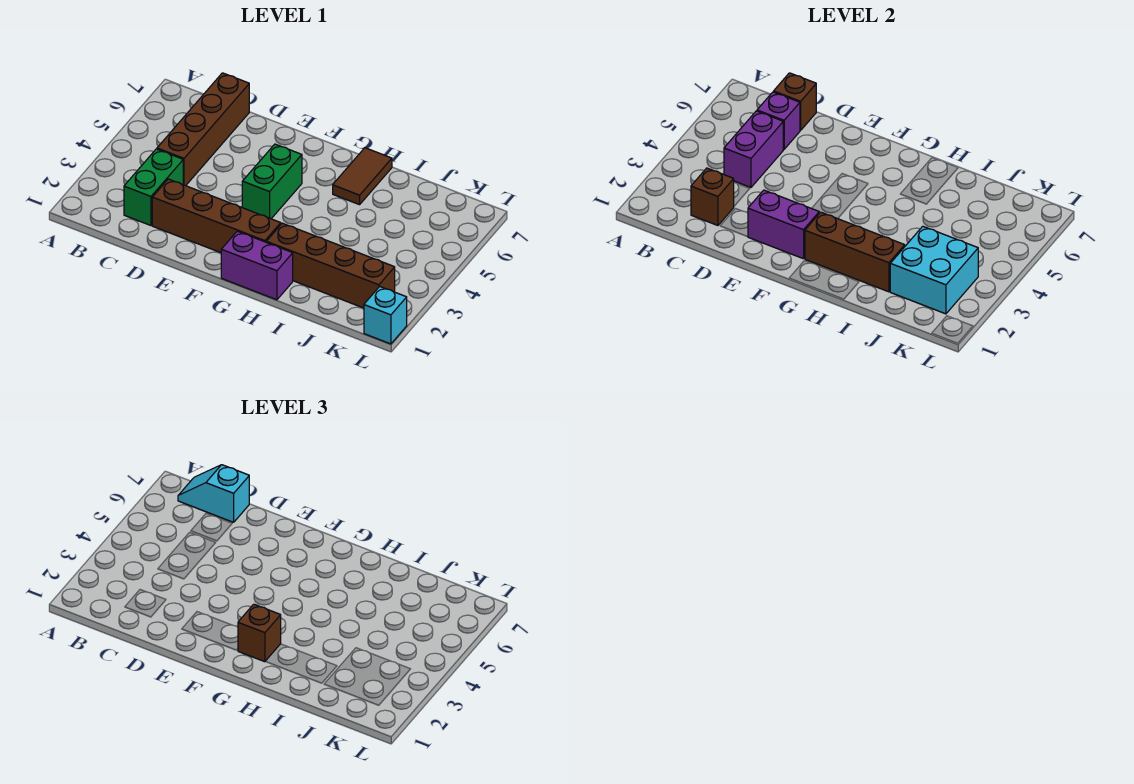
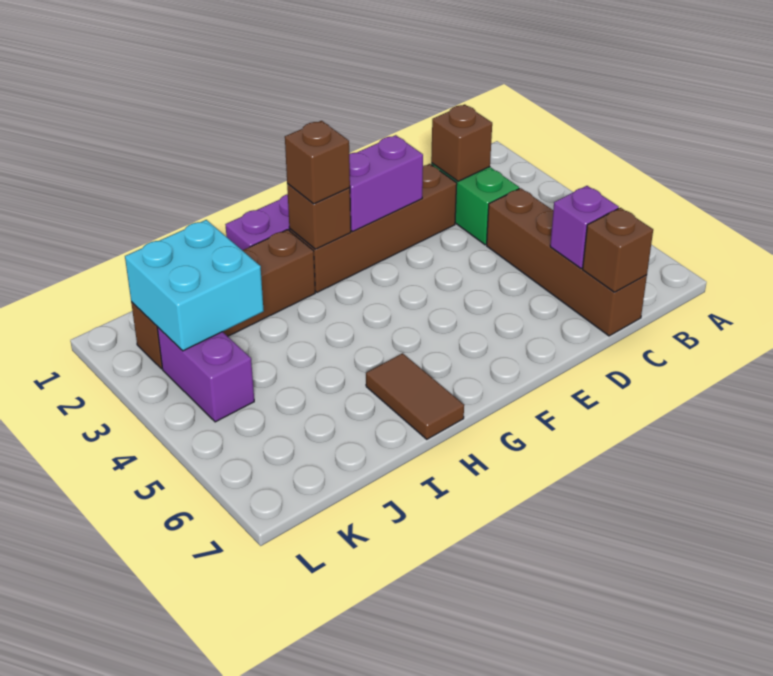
cyan slope B7:C7 level 3 top C -> none
purple brick C4:C5 level 2 -> purple brick K3:K4 level 1
green brick F4:F5 level 1 -> none
brown brick G2:I2 level 2 -> brown brick G2 level 2
cyan brick L1 level 1 -> none

